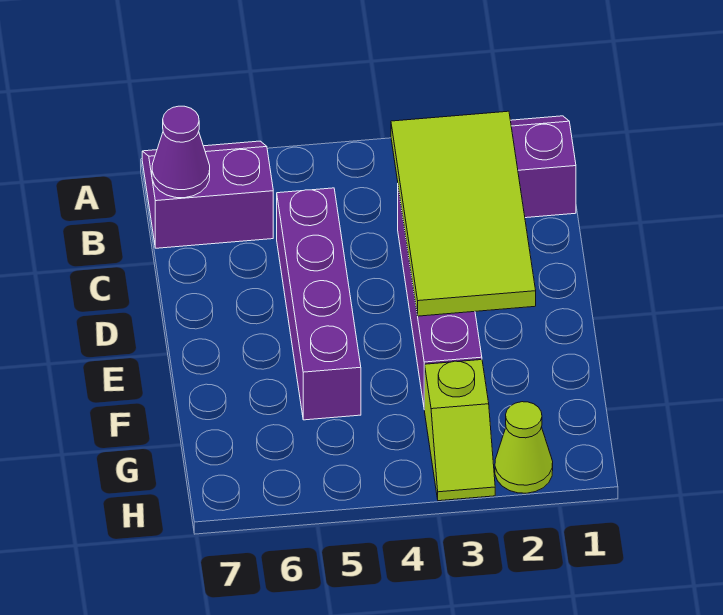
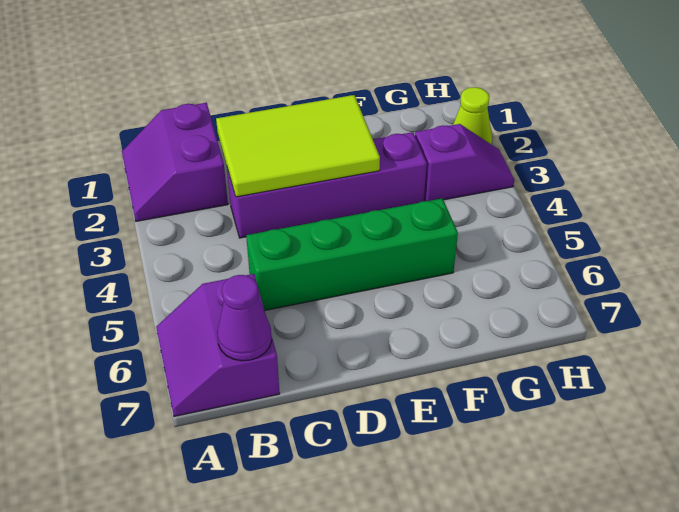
lime tile B2:E3 level 2 -> lime tile C2:E3 level 2
purple brick C5:F5 level 1 -> green brick C5:F5 level 1
lime slope G3:H3 level 1 top G -> purple slope G3:H3 level 1 top G

